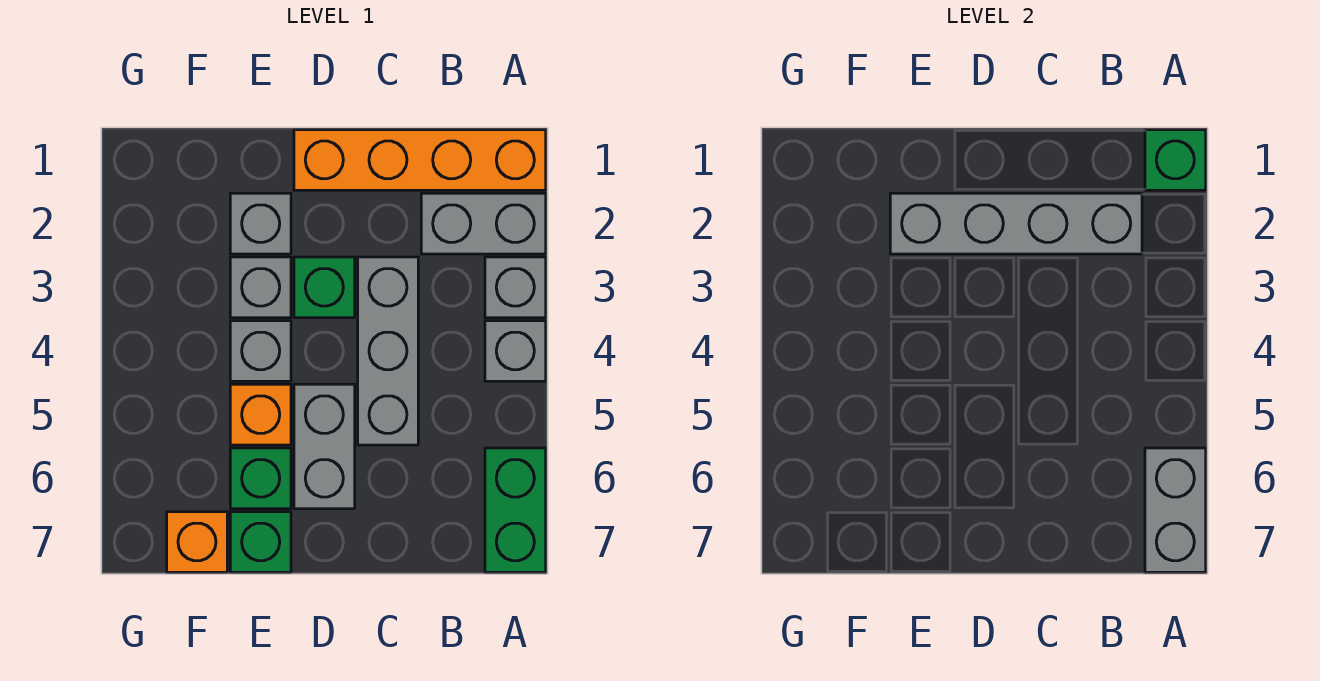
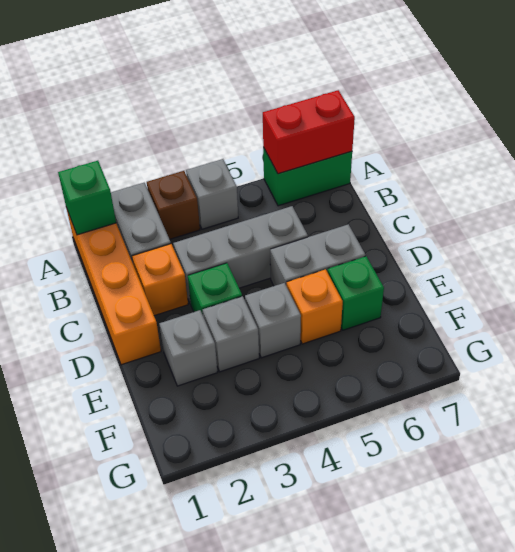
grey brick A3 level 1 -> brown brick A3 level 1
grey brick A6:A7 level 2 -> red brick A6:A7 level 2
grey brick B2:E2 level 2 -> none
green brick E7 level 1 -> none
orange brick F7 level 1 -> orange brick C2 level 1

